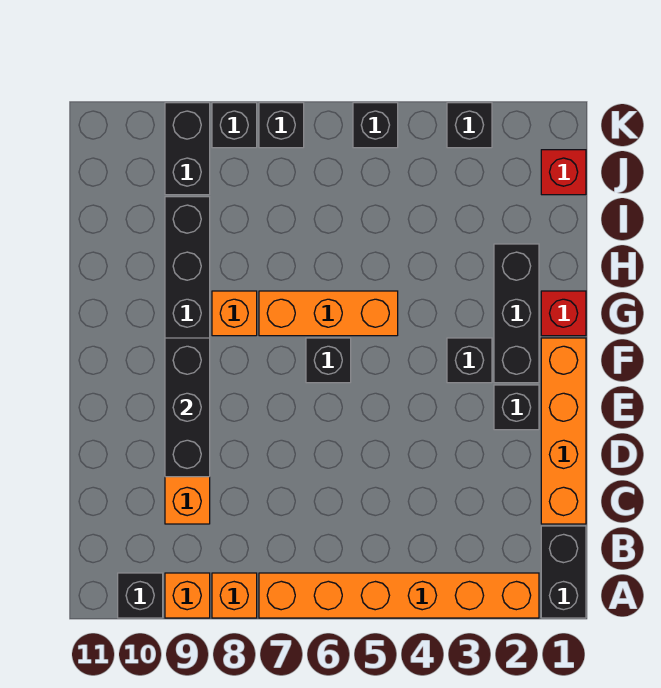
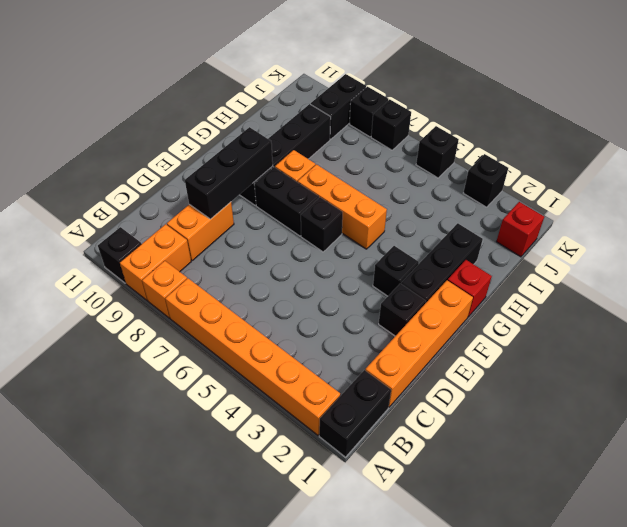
orange brick A9 level 1 -> orange brick A9:B9 level 1
none -> black brick F7:F8 level 1

